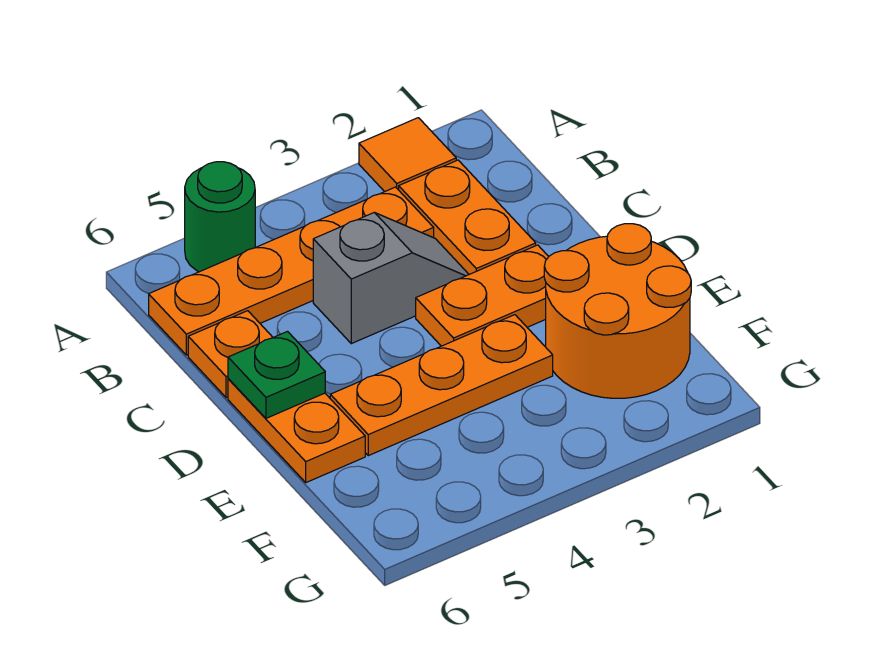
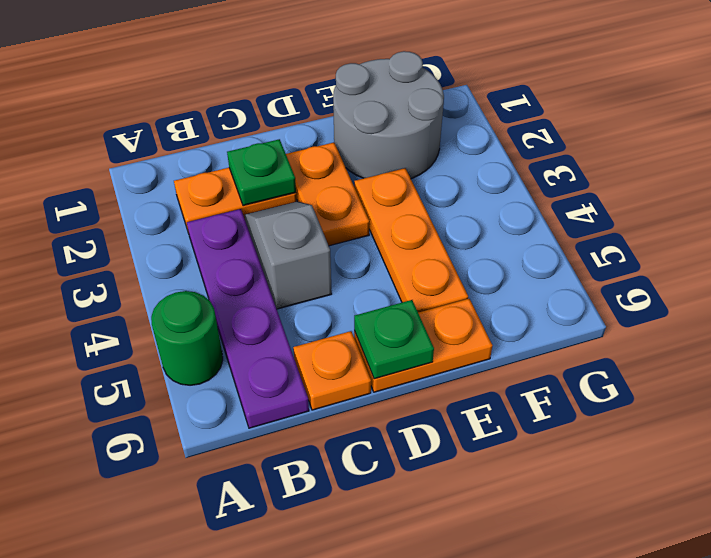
orange tile A2 level 1 -> none
orange plate B3:B6 level 1 -> purple plate B3:B6 level 1
none -> green plate C2 level 2
orange round brick E1:F2 level 1 -> grey round brick E1:F2 level 1

